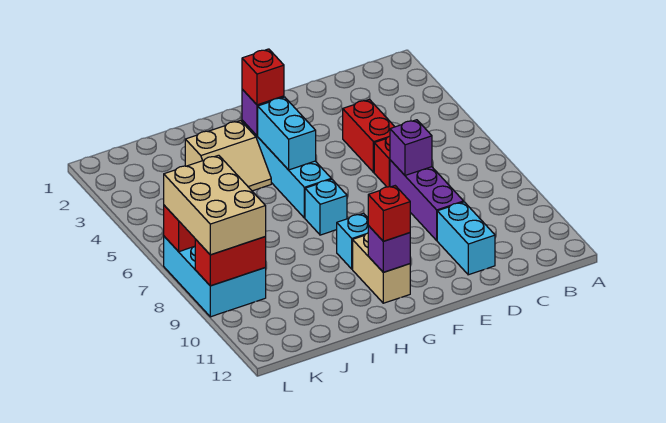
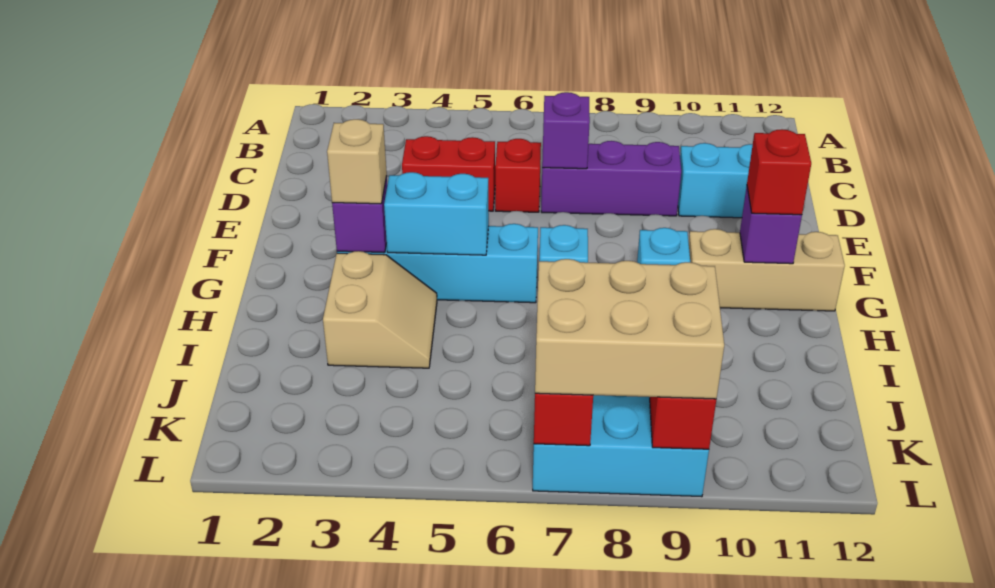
red brick G3 level 3 -> tan brick G3 level 3
tan brick G10:G11 level 1 -> tan brick G10:G12 level 1

